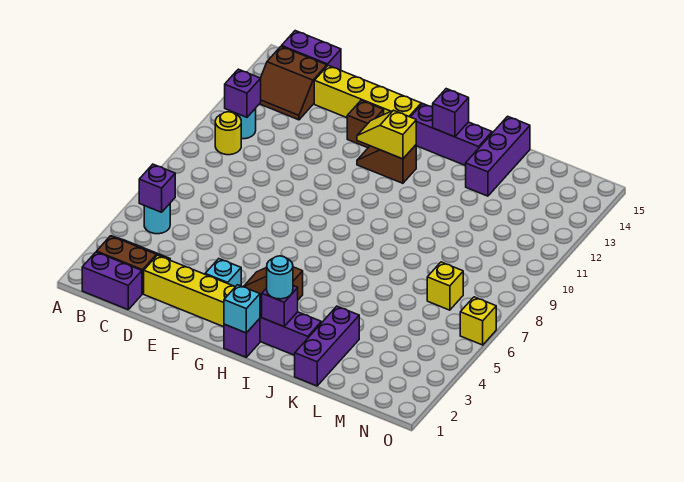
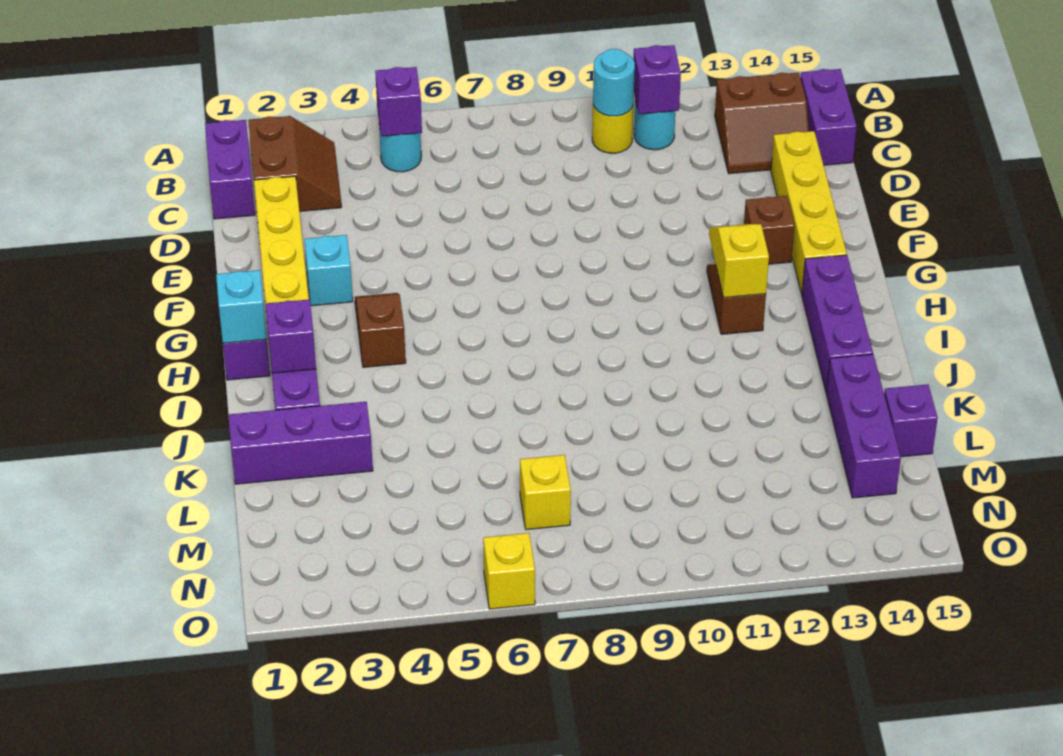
brown slope B13:C14 level 1 top 14 -> brown slope B13:C14 level 1 top B
cyan round brick I2 level 3 -> cyan round brick B10 level 2
purple brick I14 level 2 -> purple brick L15 level 1
purple brick K13:K15 level 1 -> purple brick K14:M14 level 1

